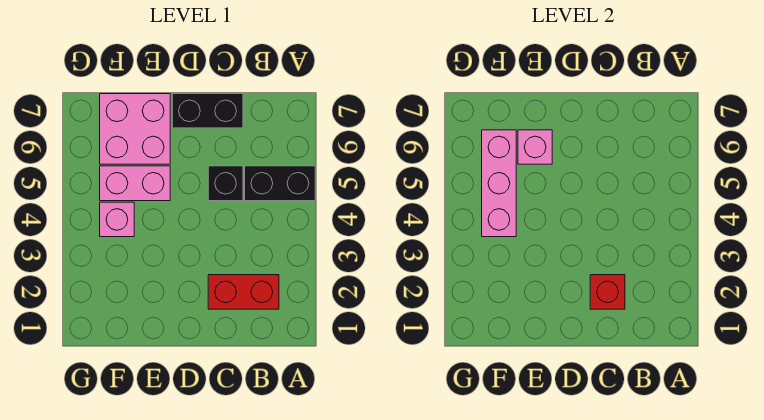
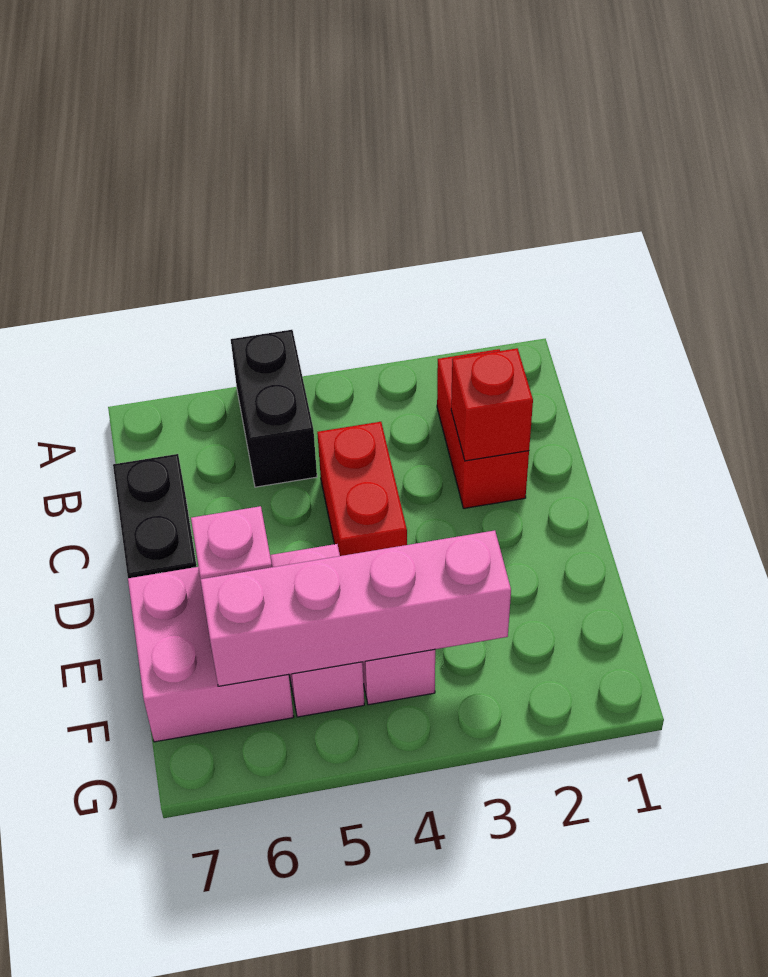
none -> red brick C4:D4 level 1
black brick C5 level 1 -> none
pink brick F4:F6 level 2 -> pink brick F3:F6 level 2

